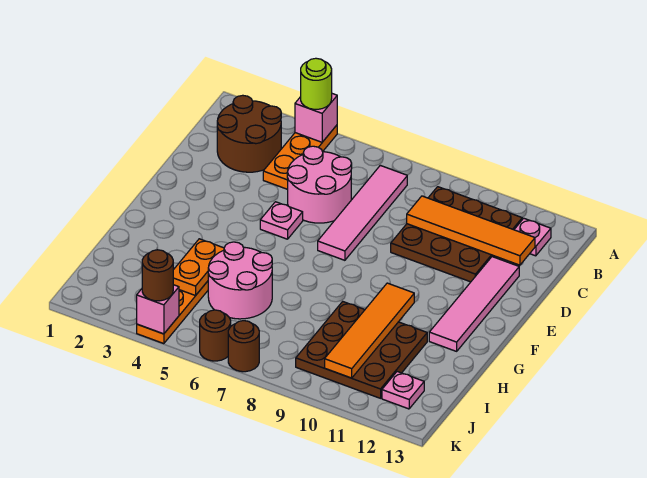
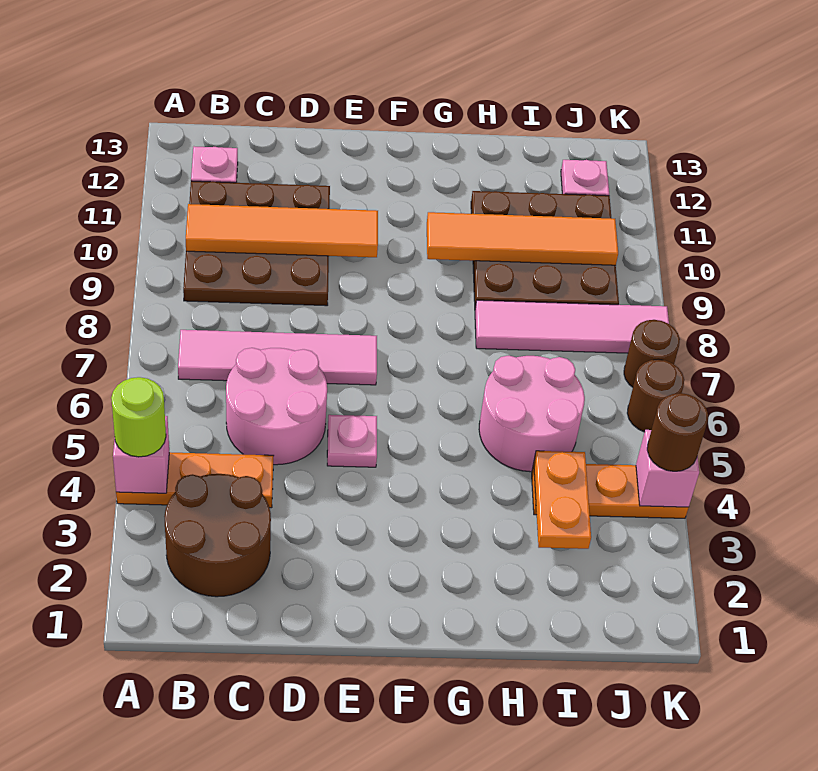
orange tile C9:C12 level 2 -> orange tile B10:E10 level 2
pink tile D12:G12 level 1 -> pink tile H8:K8 level 1
orange plate H4:I4 level 2 -> orange plate I3:I4 level 2

